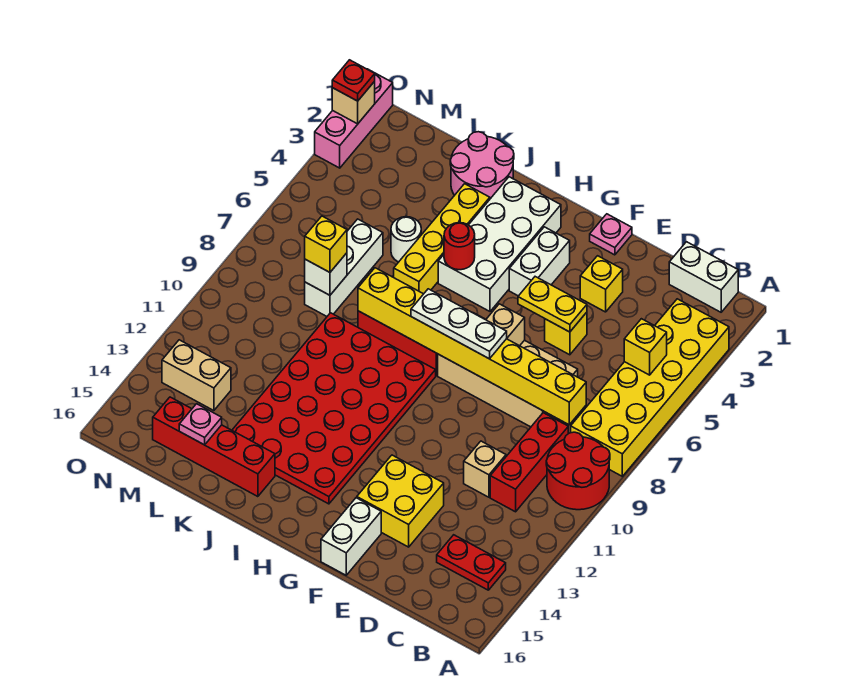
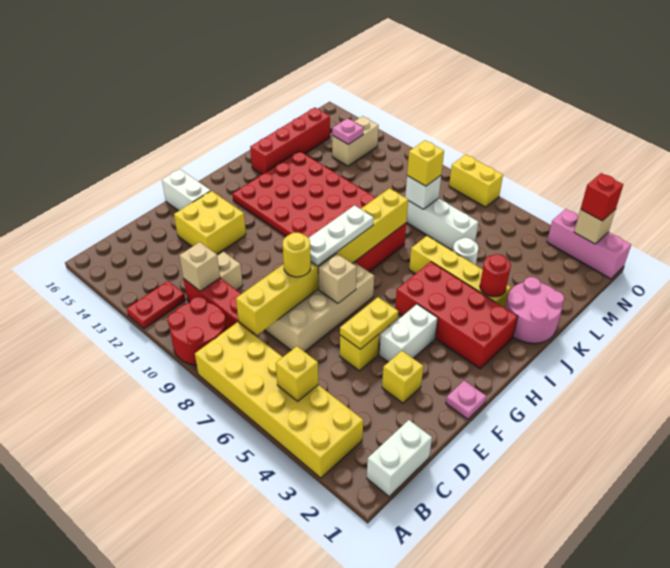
red plate B14:C14 level 1 -> red plate A12:B12 level 1
none -> tan brick C11 level 2
none -> yellow round brick E8 level 3
white brick G3:G4 level 1 -> white brick F4:G4 level 1
white brick H2:I5 level 1 -> red brick H2:I5 level 1
red round brick I5 level 2 -> red round brick J3 level 2
pink plate L15 level 2 -> pink plate M13 level 2
red plate O2 level 3 -> red brick O2 level 3
none -> yellow brick O7:O8 level 1

